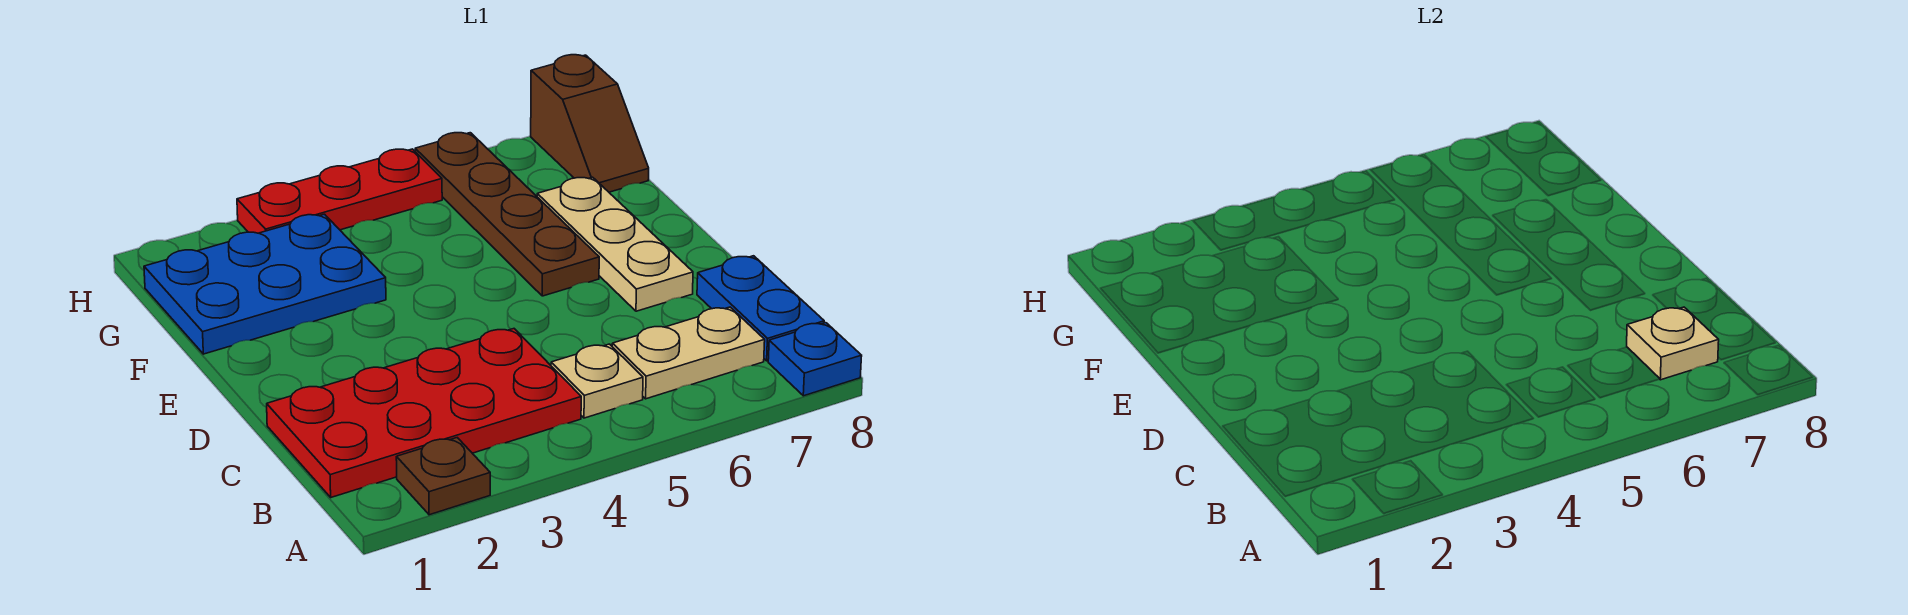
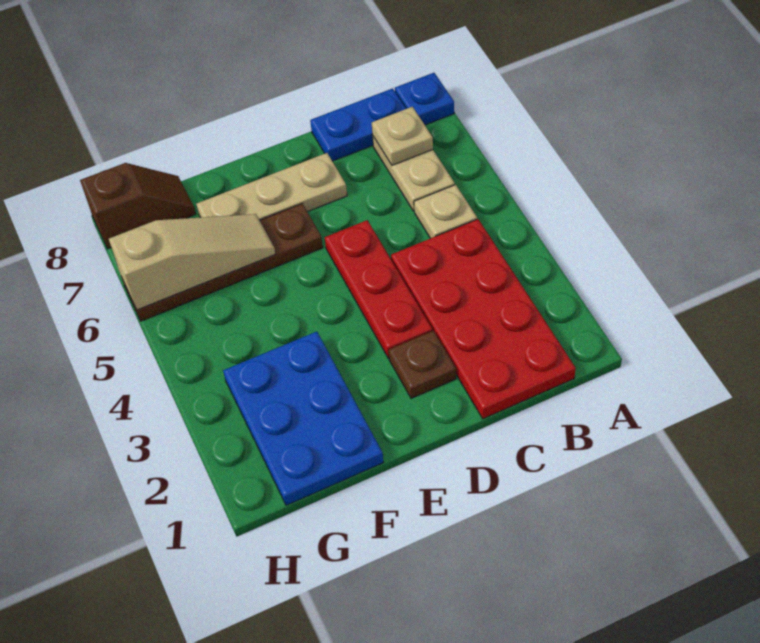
brown plate A2 level 1 -> brown plate D2 level 1
none -> tan slope F6:H6 level 2 top H
red plate H3:H5 level 1 -> red plate D3:D5 level 1

